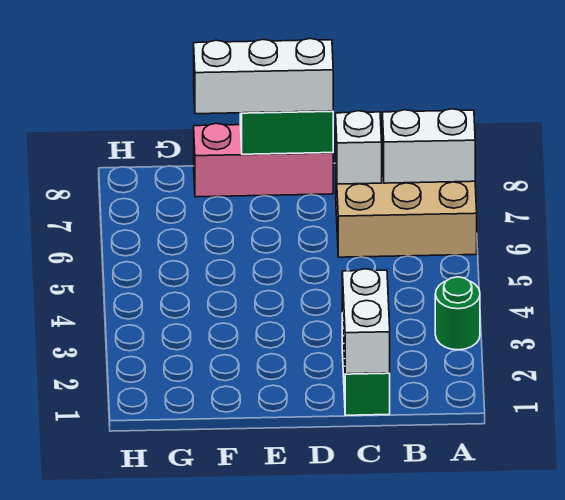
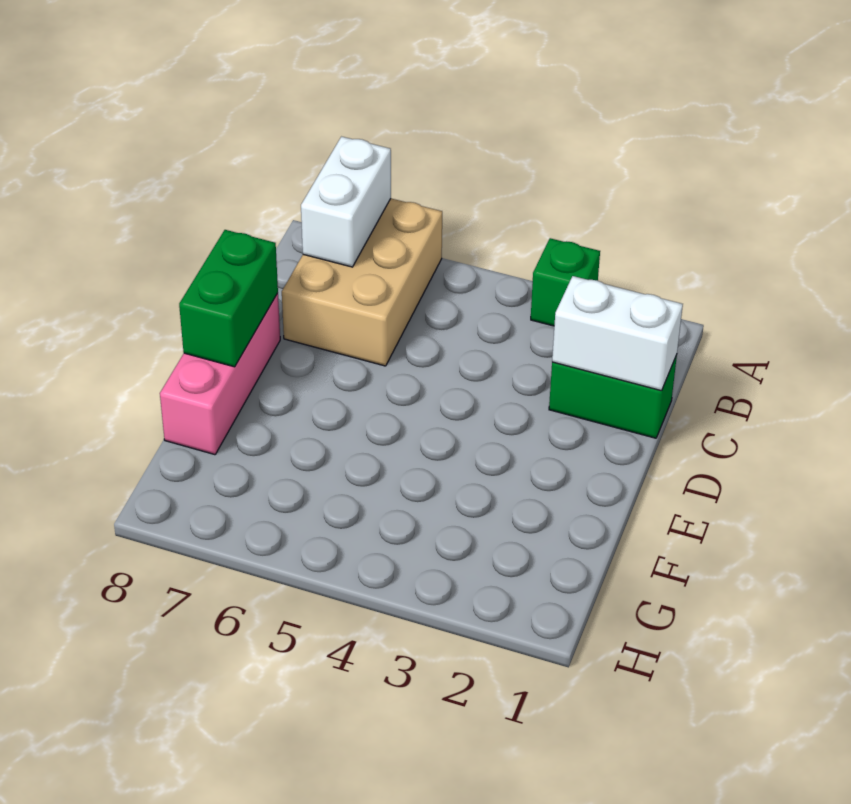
green round brick A3 level 1 -> green brick A3 level 1
white brick C7 level 2 -> none
white brick D8:F8 level 3 -> none

